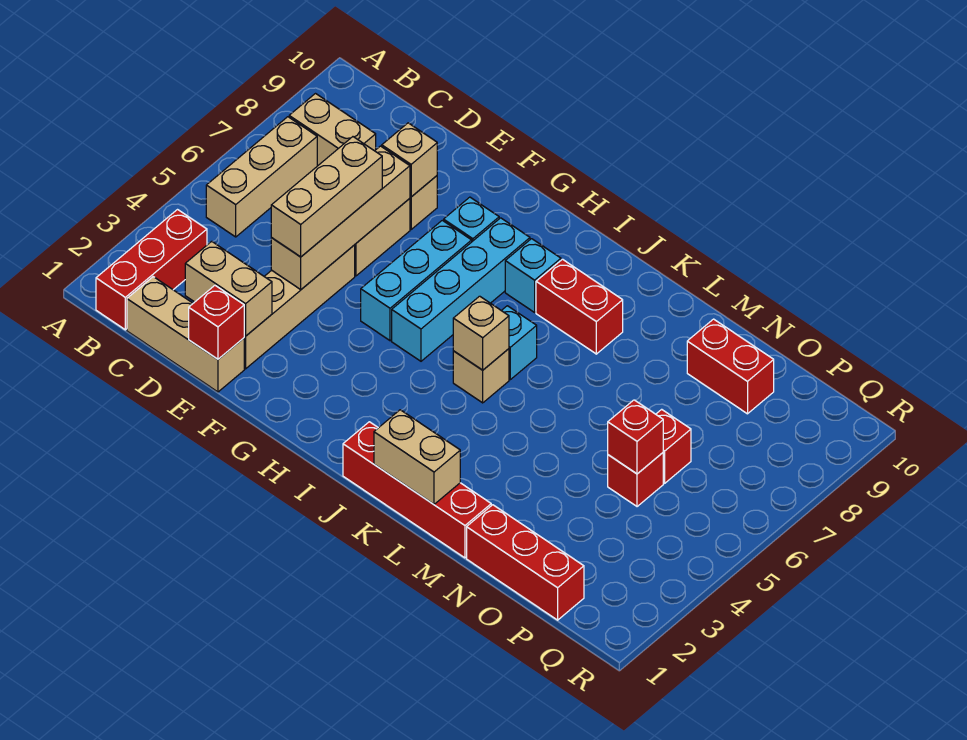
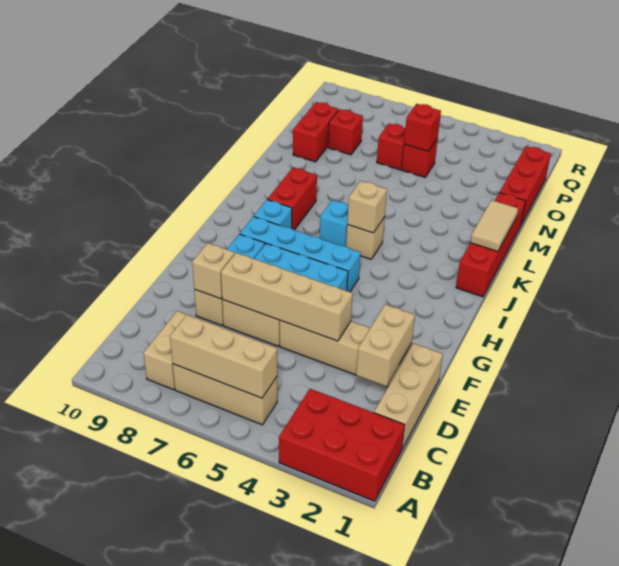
red brick B1:B3 level 1 -> red brick A1:B3 level 1
red brick E1 level 2 -> red brick O8 level 1
tan brick E4:E6 level 3 -> tan brick B5:B7 level 2
tan brick K1:L1 level 2 -> tan tile K1:L1 level 2

